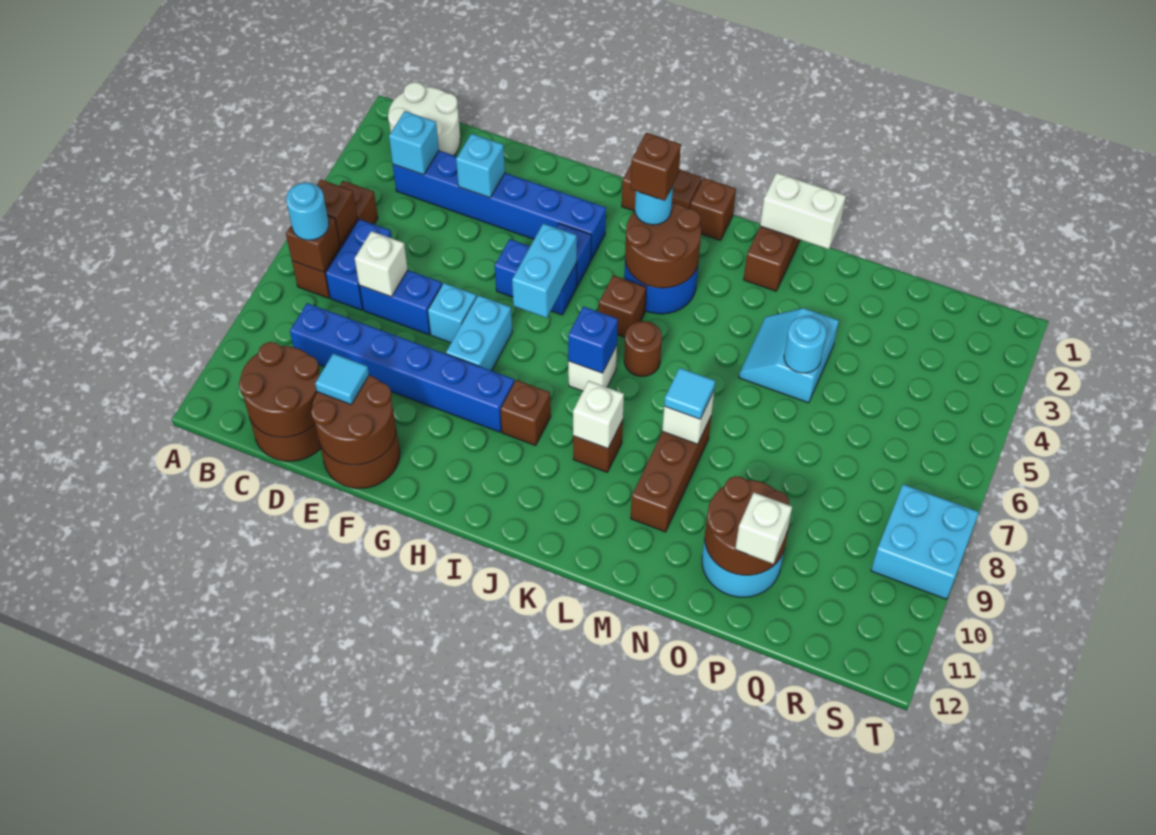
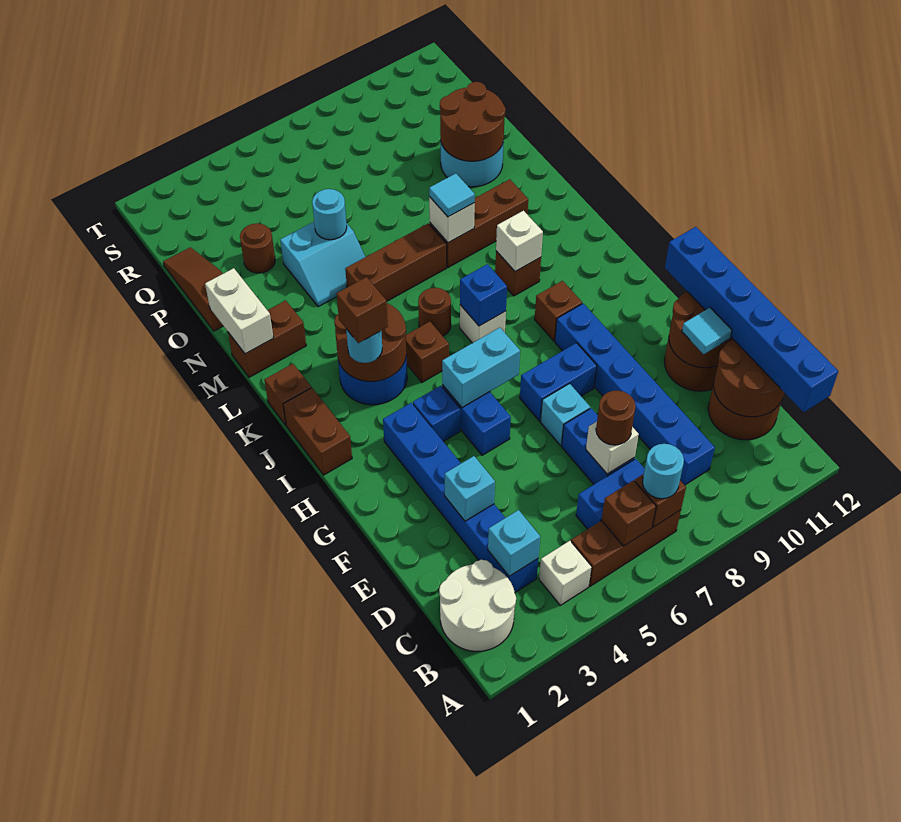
none -> blue brick B12:G12 level 3
none -> brown round brick D7 level 3
cyan brick G7:G8 level 1 -> blue brick G7:G8 level 1
none -> brown brick M5:M7 level 1
none -> brown slope O1:Q1 level 1 top O
none -> brown round brick P3 level 1
white brick P11 level 3 -> white brick B4 level 1
cyan brick S8:T9 level 1 -> none

